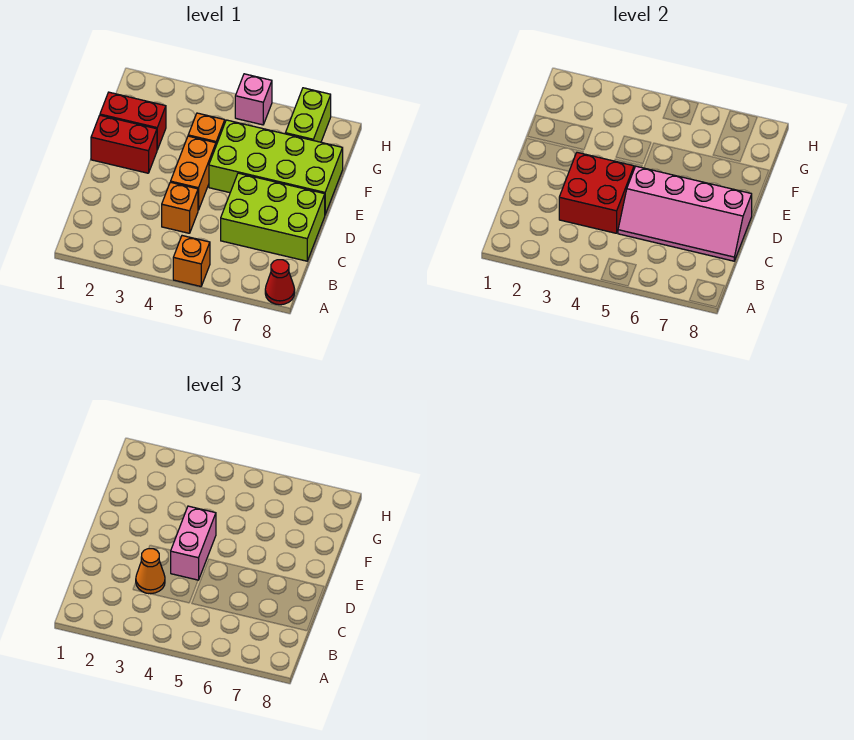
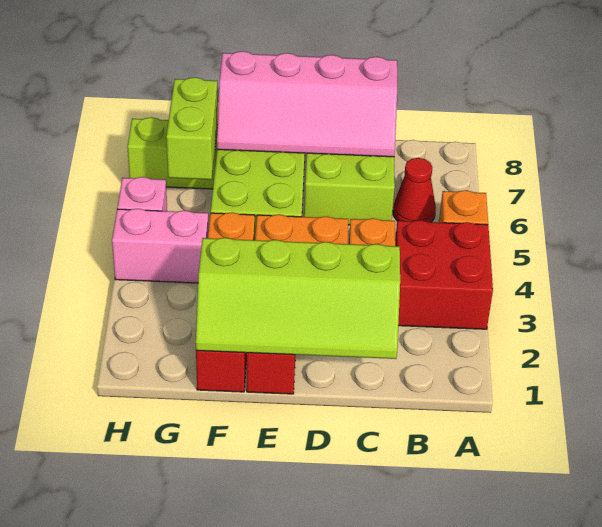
red cone A8 level 1 -> red cone B6 level 1
none -> lime slope C1:F2 level 2 top 2
red brick C3:D4 level 2 -> red brick A3:B4 level 1
orange cone C3 level 3 -> none
pink slope C5:D8 level 2 top D -> pink slope C7:F8 level 2 top 8
pink brick D4:E4 level 3 -> pink brick G4:H4 level 1
none -> lime brick G6:G7 level 2

